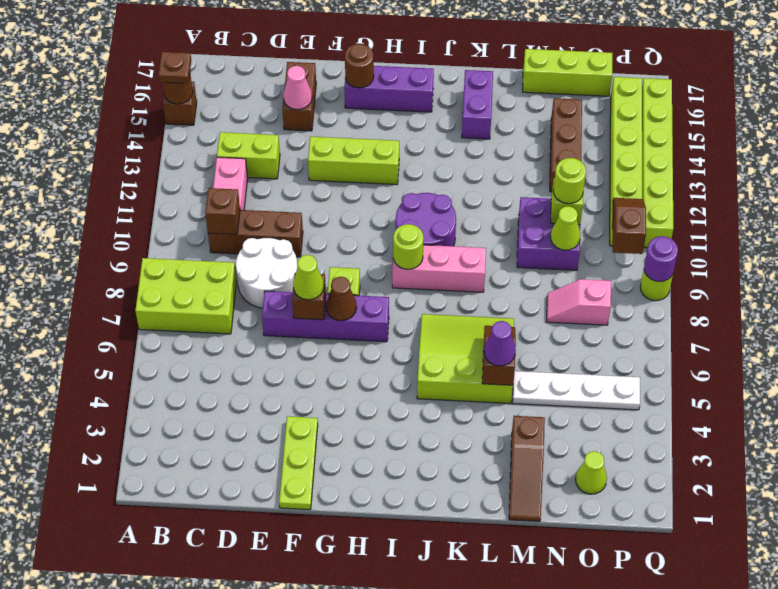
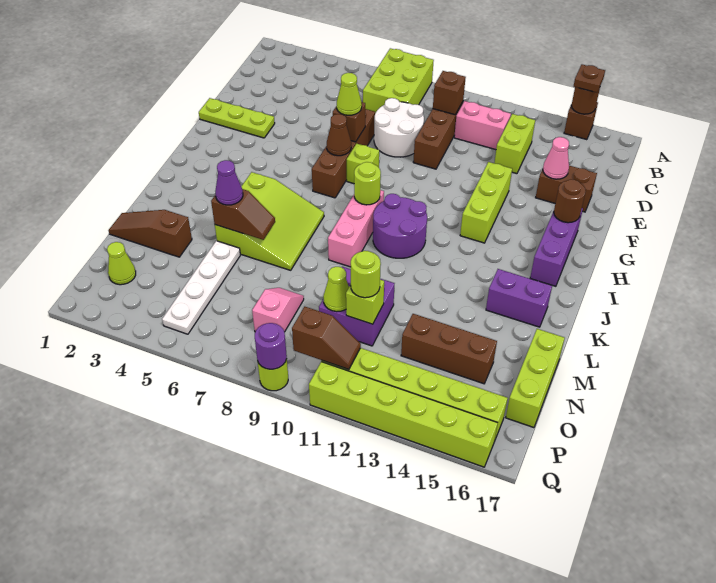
purple brick E7:H7 level 1 -> brown brick E7:H7 level 1

